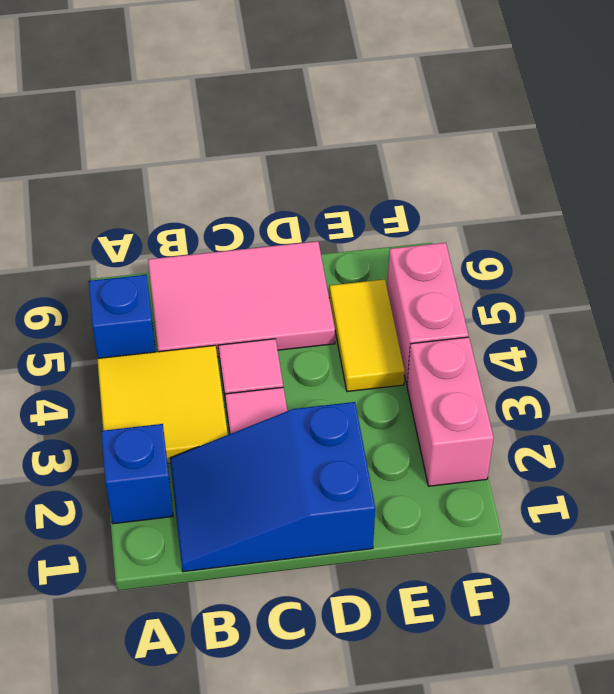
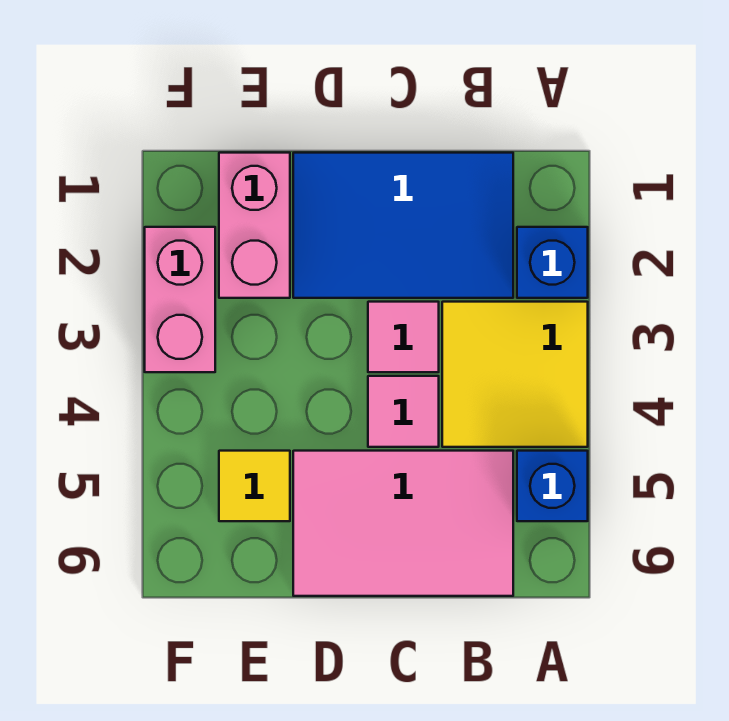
blue slope B1:D2 level 1 top D -> blue tile B1:D2 level 1
yellow tile E4:E5 level 1 -> yellow tile E5 level 1
pink brick F4:F5 level 1 -> pink brick E1:E2 level 1

